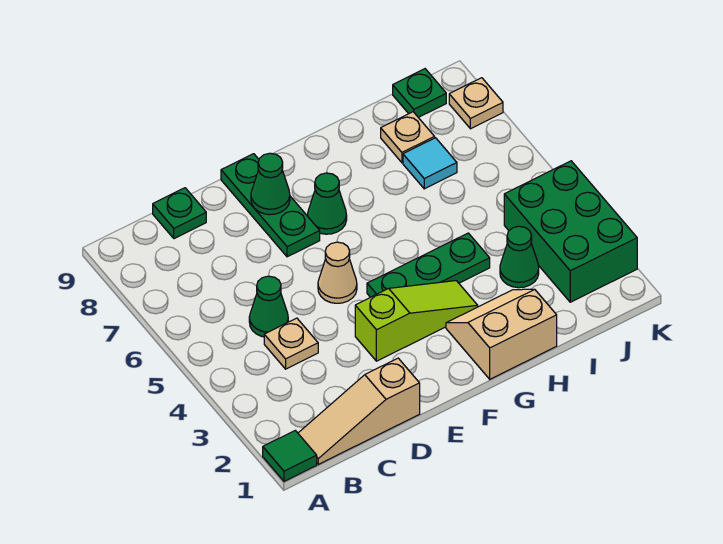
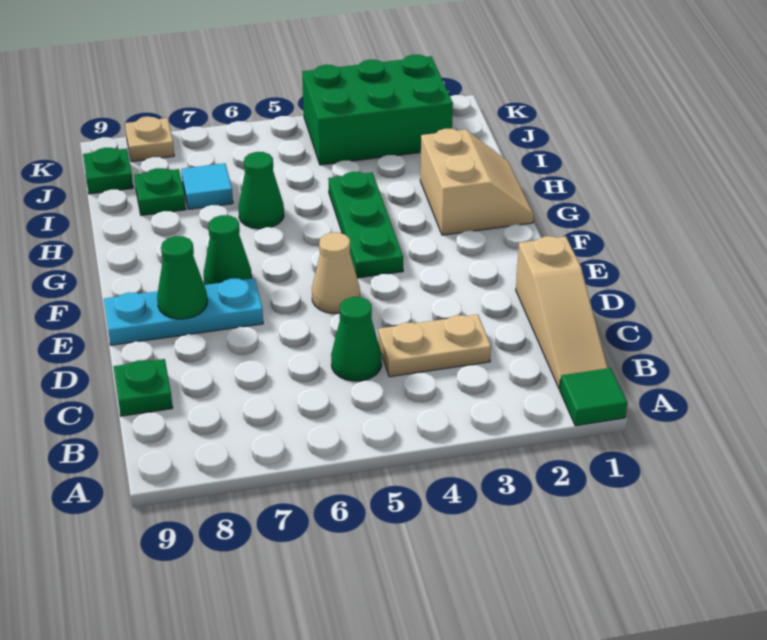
tan plate C4 level 1 -> tan plate C3:C4 level 1
lime slope E3:G3 level 1 top E -> none
green plate E7:E9 level 1 -> cyan plate E7:E9 level 1
tan slope G1:H2 level 1 top 1 -> tan slope G1:H2 level 1 top 2
green cone I3 level 1 -> green cone H6 level 1
tan plate I8 level 1 -> green plate I8 level 1

